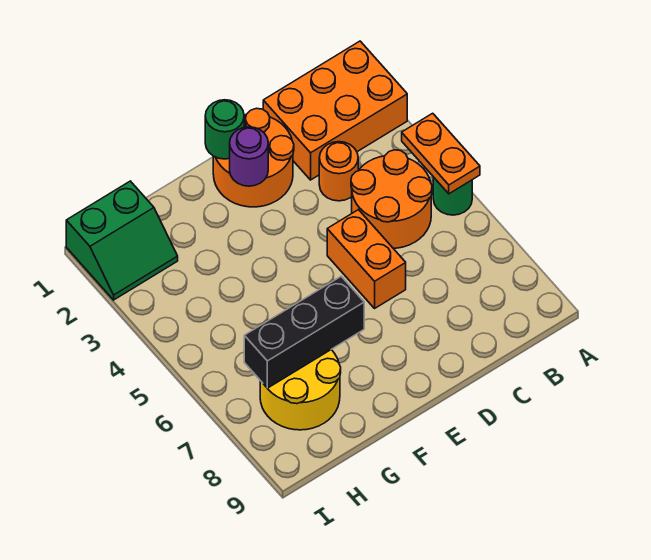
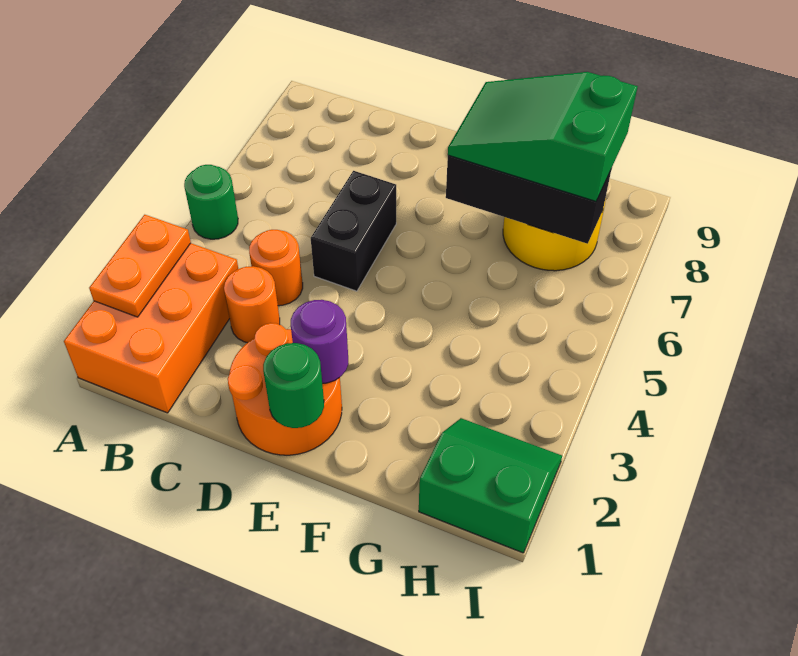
orange brick A1:C2 level 1 -> orange brick A1:B3 level 1
orange plate A4:A5 level 2 -> orange plate A2:A3 level 2
orange round brick B4:C5 level 1 -> orange round brick C4 level 1
orange brick D5:D6 level 1 -> black brick D5:D6 level 1
none -> green slope F7:H8 level 3 top H

